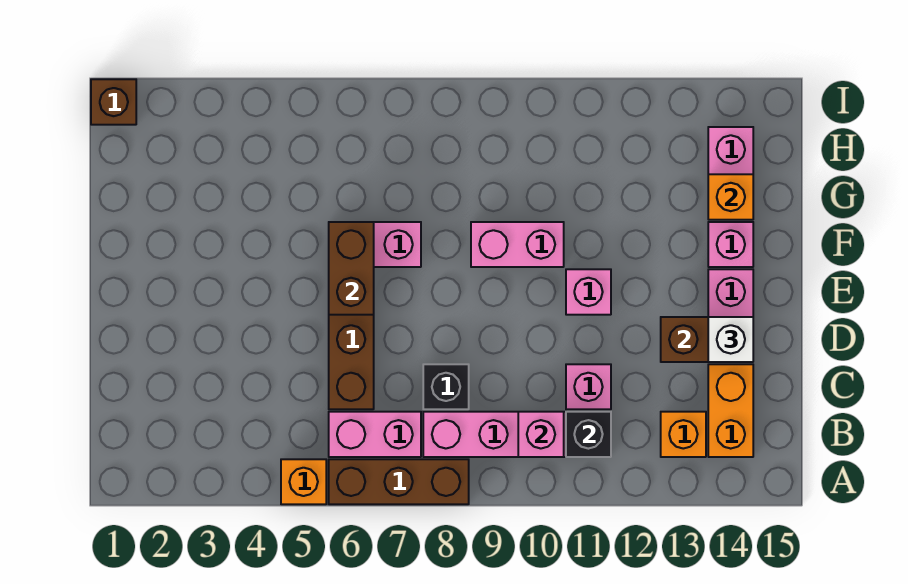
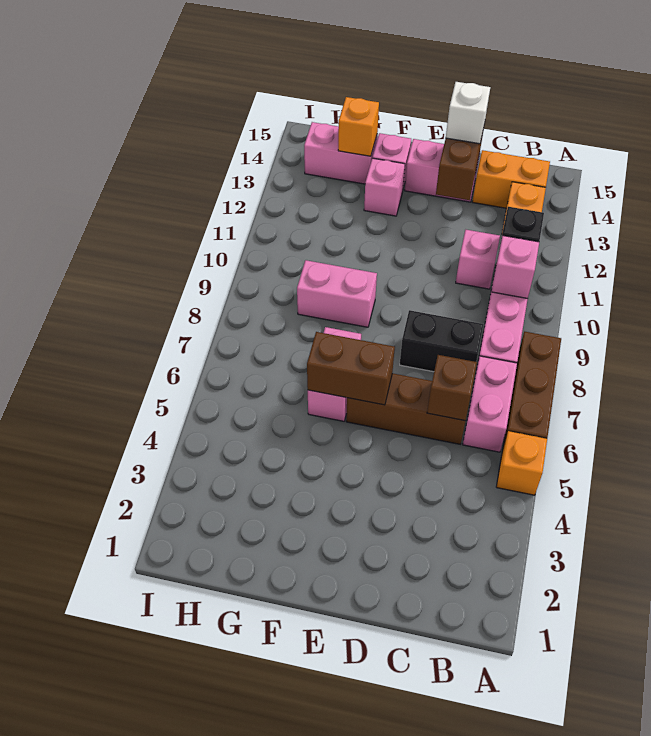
black brick C8 level 1 -> black brick C8:D8 level 1
pink brick E11 level 1 -> pink brick F13 level 1
pink brick F9:F10 level 1 -> pink brick F9:G9 level 1
brown brick I1 level 1 -> brown brick C6 level 2

